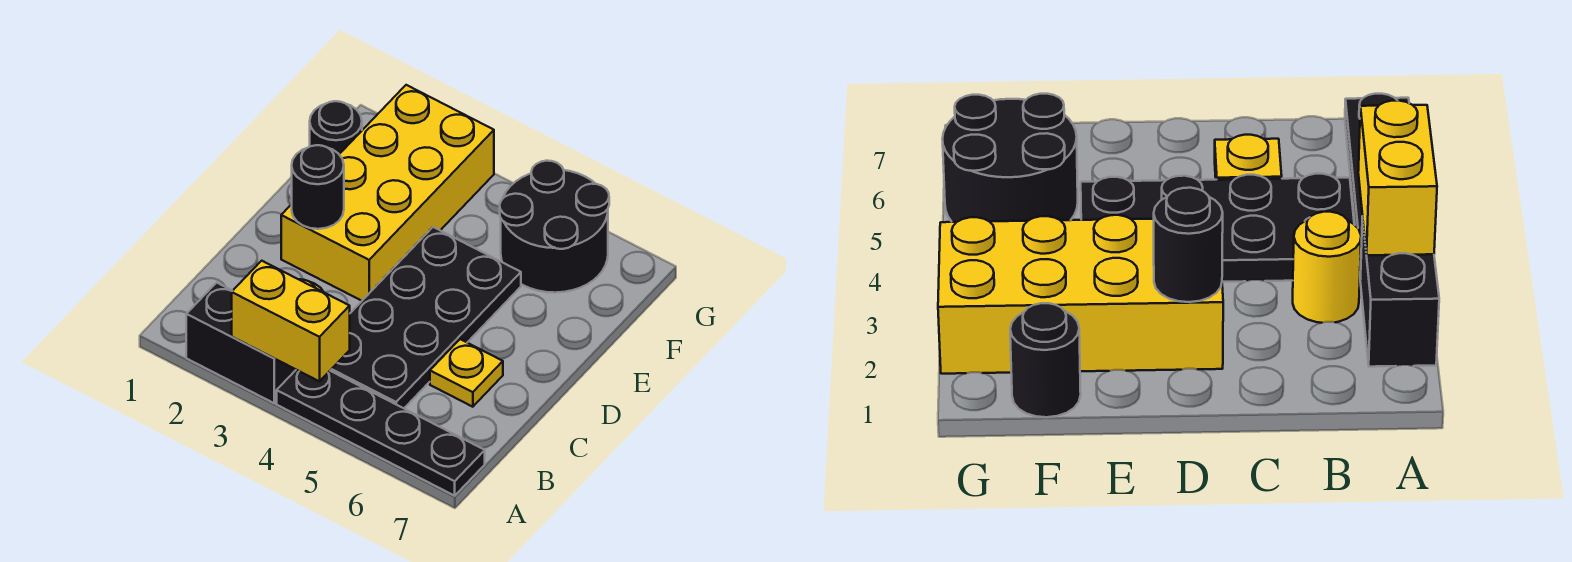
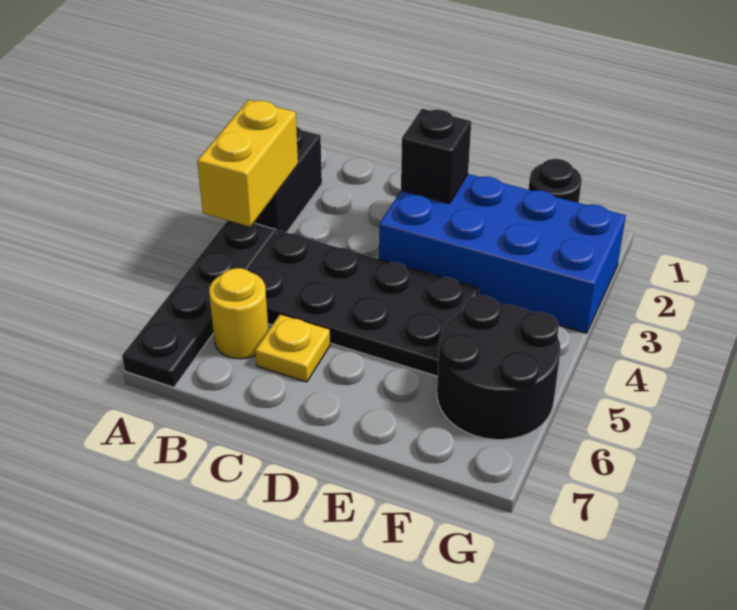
yellow round brick B3 level 1 -> yellow round brick B6 level 1
yellow brick D2:G3 level 1 -> blue brick D2:G3 level 1
black round brick D2 level 2 -> black brick D2 level 2

